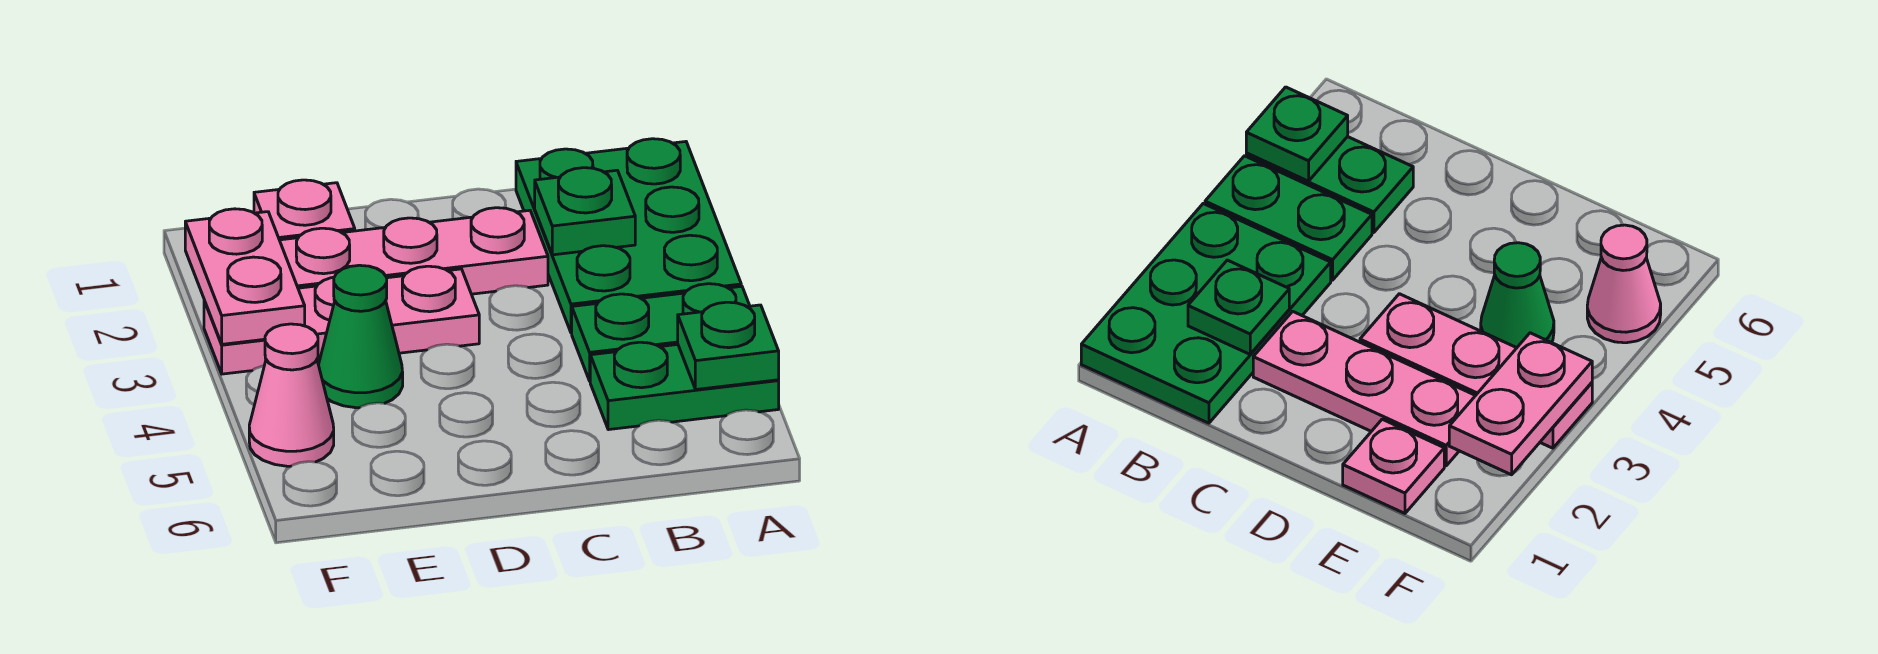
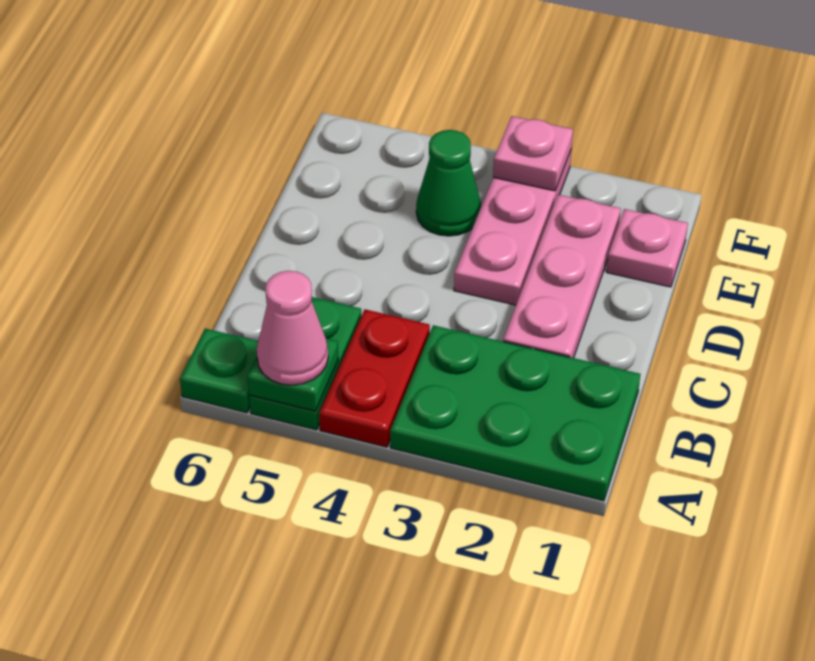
green plate A4:B4 level 1 -> red plate A4:B4 level 1
green plate B2 level 2 -> green plate A6 level 1
pink plate F2:F3 level 2 -> pink plate F3 level 2
pink cone F5 level 1 -> pink cone A5 level 3

